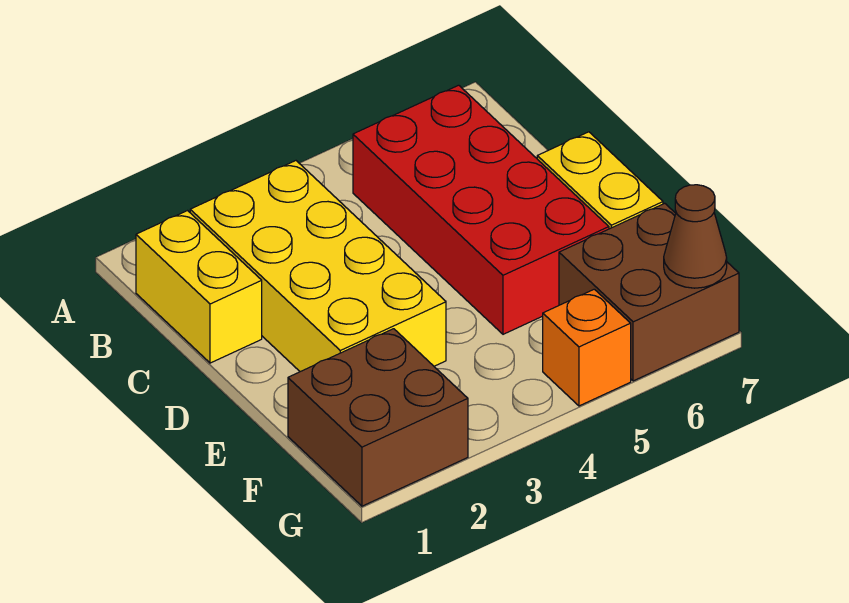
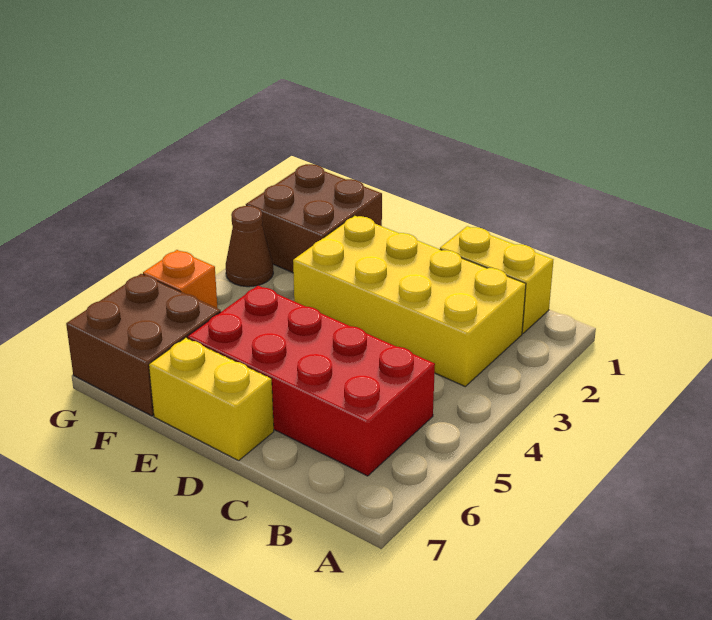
brown cone G7 level 2 -> brown cone G3 level 1

